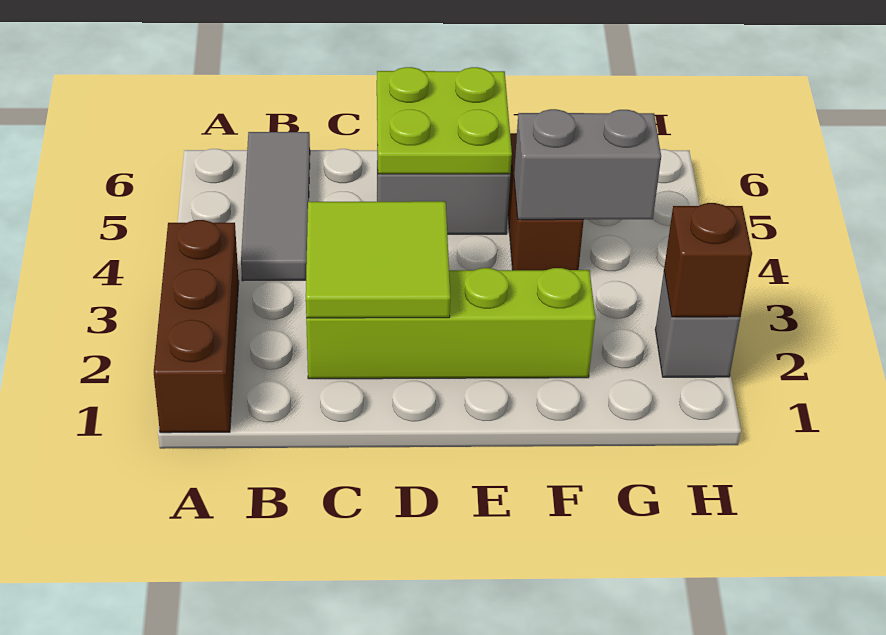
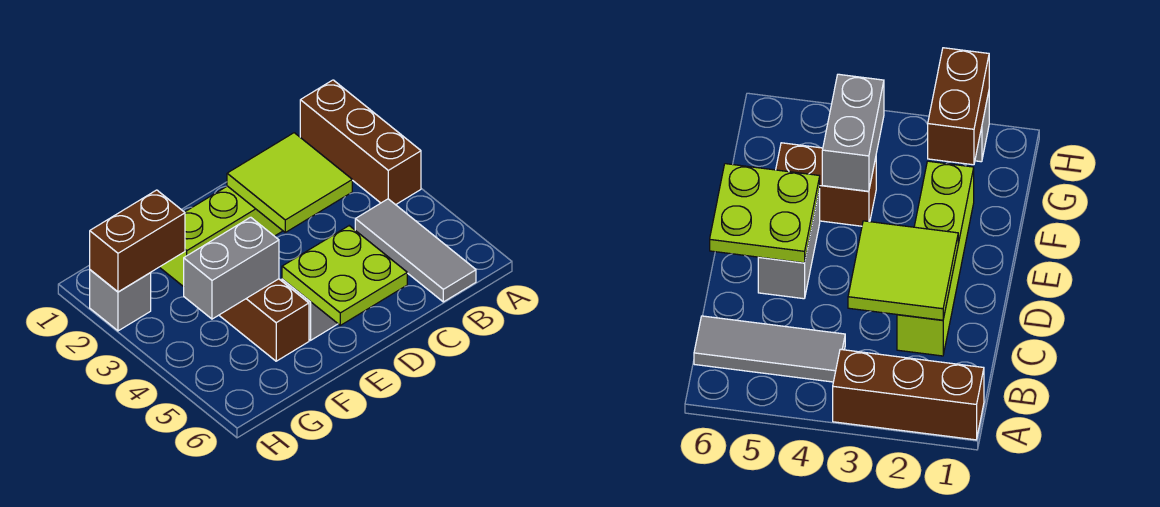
brown brick H2 level 2 -> brown brick G2:H2 level 2

